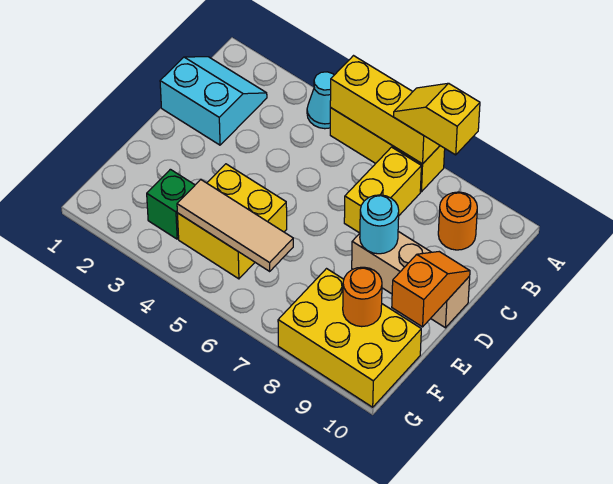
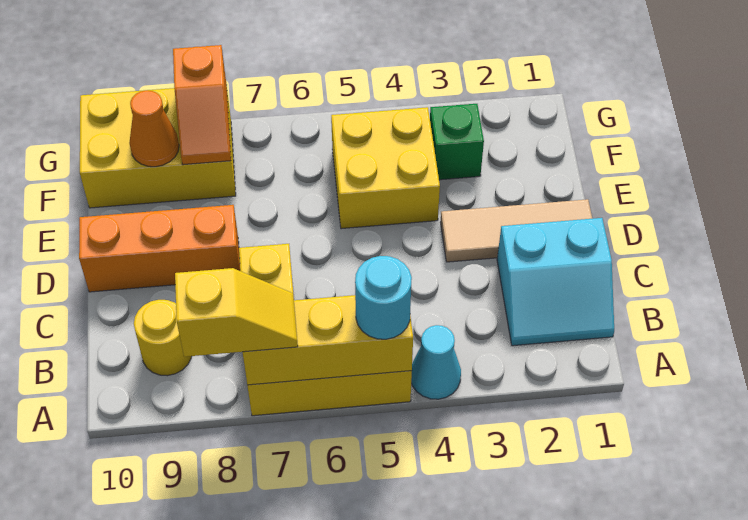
orange round brick B9 level 1 -> yellow round brick B9 level 1
tan brick D8:D10 level 1 -> orange brick D8:D10 level 1
cyan round brick D8 level 2 -> cyan round brick A5 level 3
orange slope D10:E10 level 2 top E -> orange slope F8:G8 level 2 top G
tan tile F4:F6 level 2 -> tan tile D1:D3 level 1
orange round brick F9 level 2 -> orange cone F9 level 2

